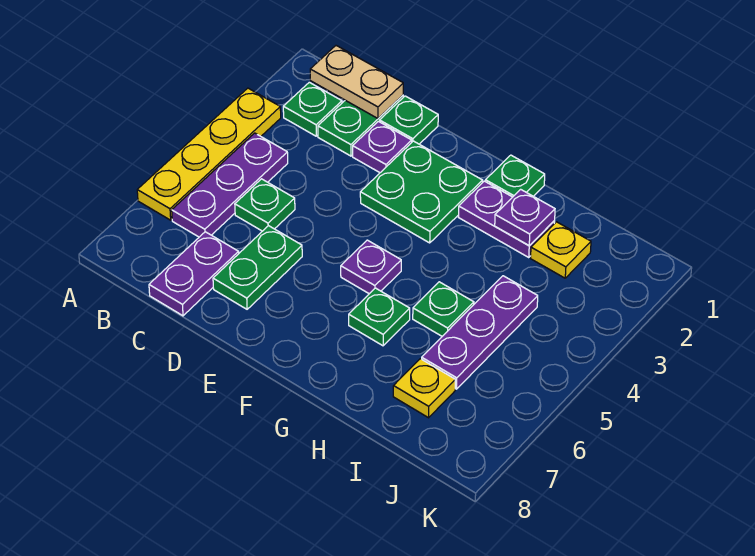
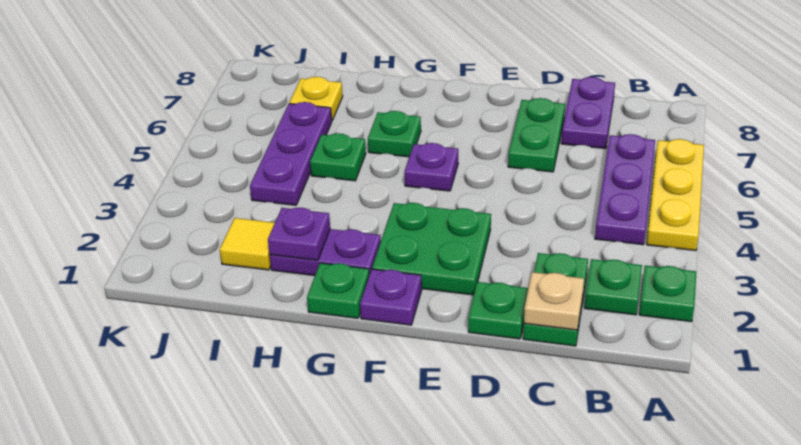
yellow plate A3:A6 level 1 -> yellow plate A4:A6 level 1
tan plate B1:C1 level 2 -> tan plate C1 level 2
green plate C5 level 1 -> green plate A2 level 1
purple plate D2 level 1 -> purple plate F1 level 1
yellow plate I2 level 1 -> yellow tile I2 level 1

